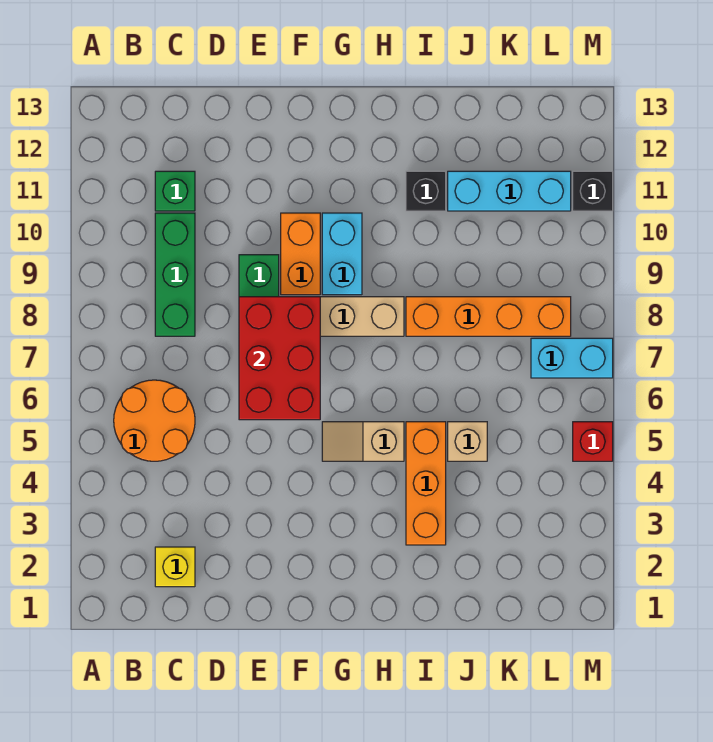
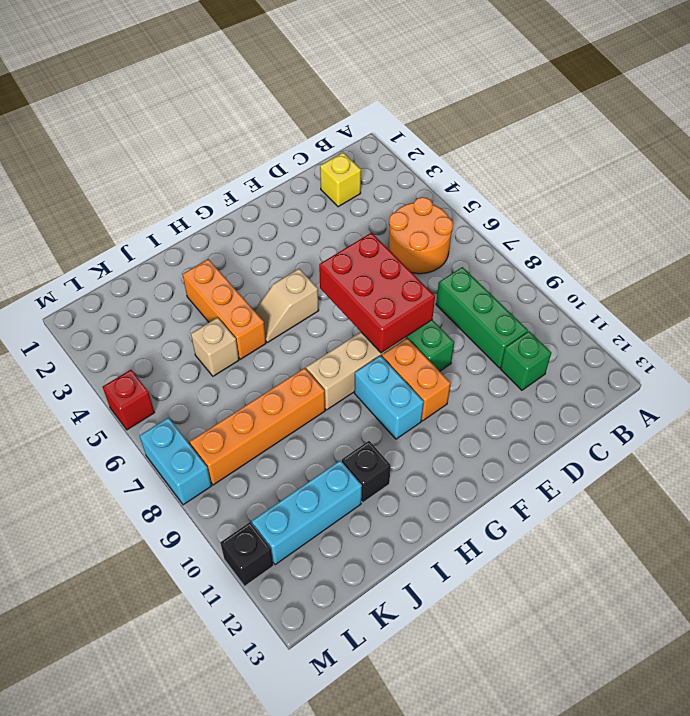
tan slope G5:H5 level 1 top H -> tan slope G5:H5 level 1 top G
cyan brick L7:M7 level 1 -> cyan brick M7:M8 level 1

